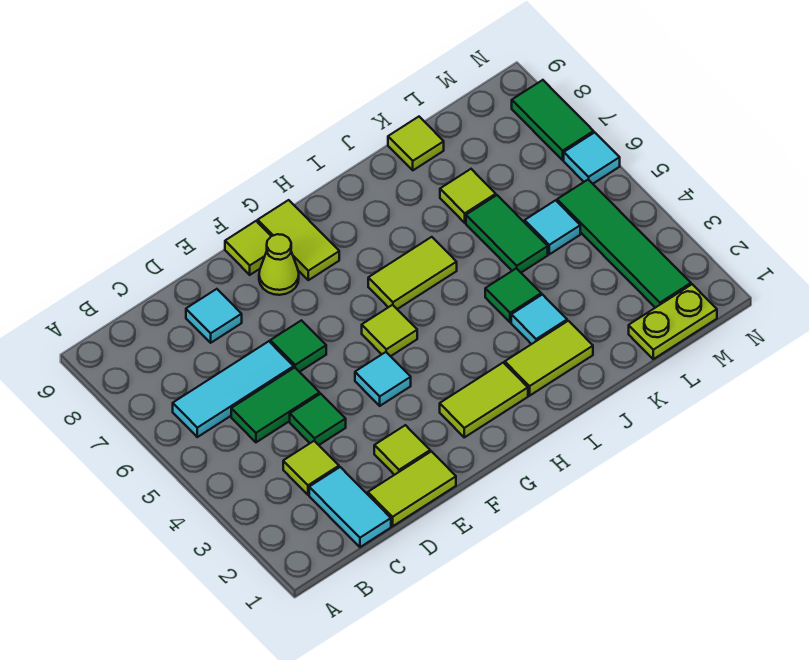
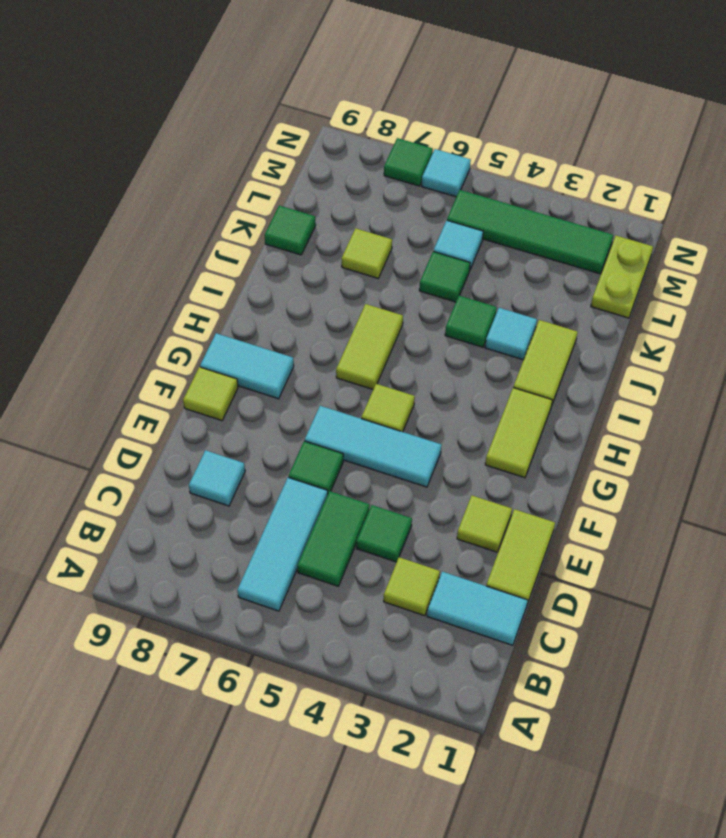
cyan tile F4 level 1 -> cyan tile F4:F6 level 1
lime cone F8 level 1 -> none
lime tile G8:G9 level 1 -> cyan tile G8:G9 level 1
green tile K5:K6 level 1 -> green tile K5 level 1
lime tile K9 level 1 -> green tile K9 level 1
green tile N7:N8 level 1 -> green tile N7 level 1

